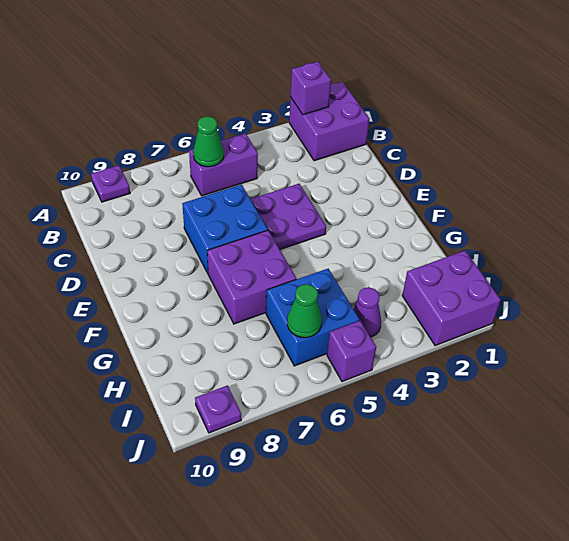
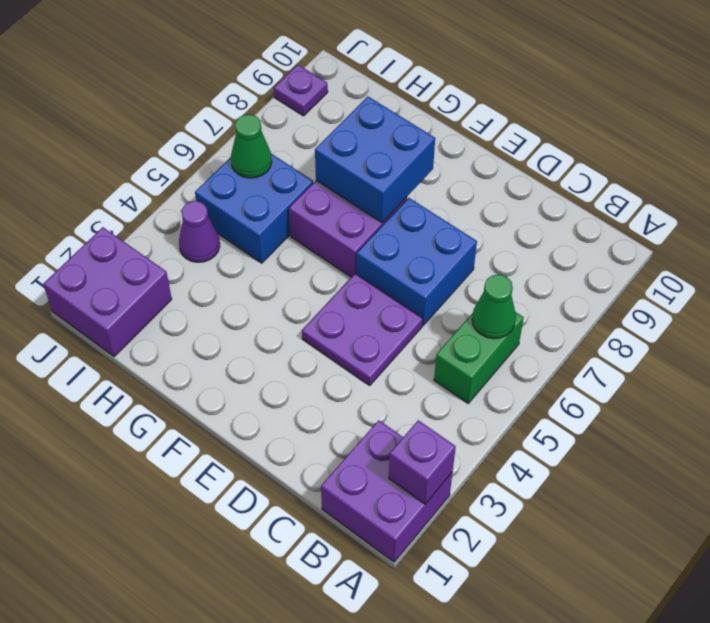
purple plate A9 level 1 -> none
purple brick B5:B6 level 1 -> green brick B5:B6 level 1
none -> blue brick F7:G8 level 2
purple brick J5 level 1 -> none

